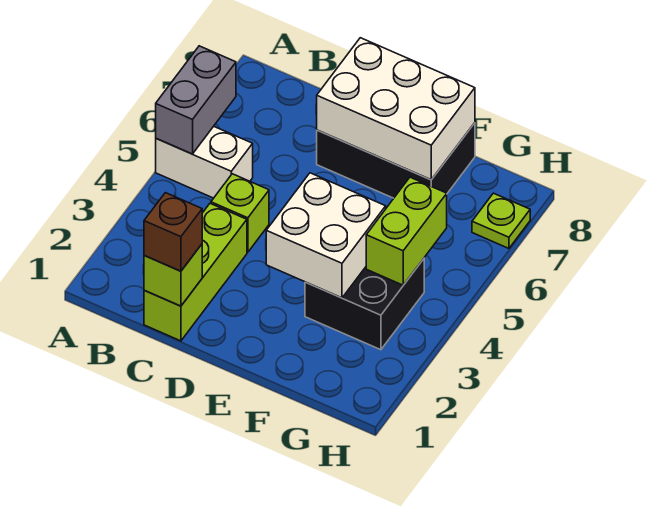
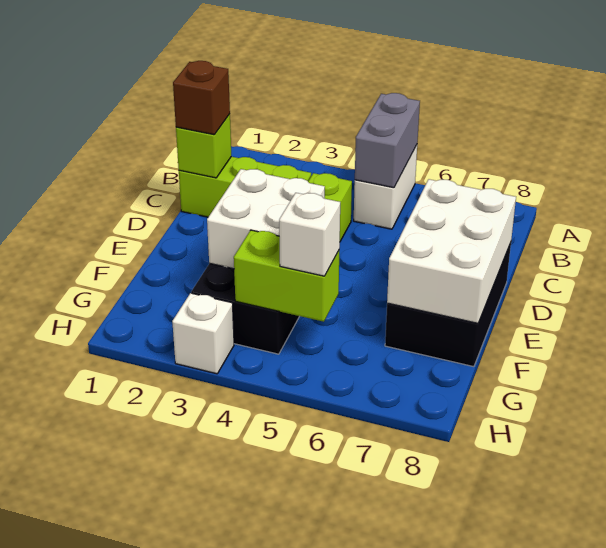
grey brick A5:A6 level 2 -> grey brick A5:B5 level 2
none -> white brick G5 level 3
none -> white brick H3 level 1
lime plate H7 level 1 -> none

